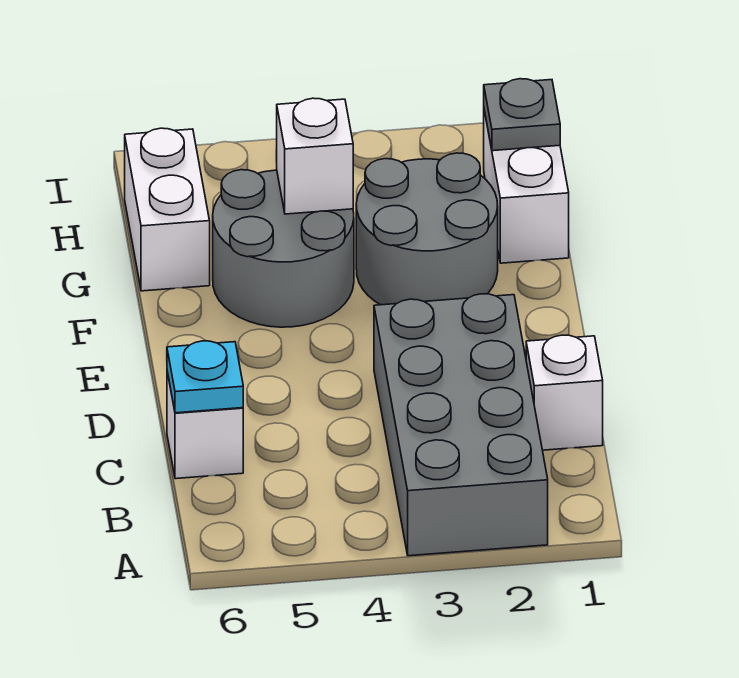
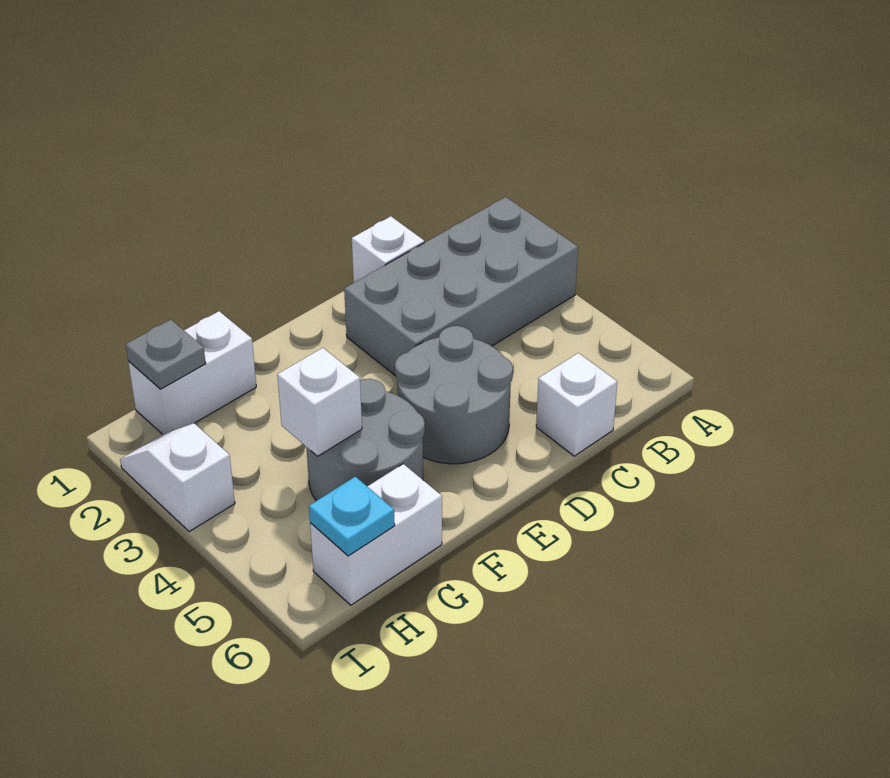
cyan plate C6 level 2 -> cyan plate H6 level 2
grey round brick F2:G3 level 1 -> grey round brick D4:E5 level 1
none -> white slope I2:I3 level 1 top 3

